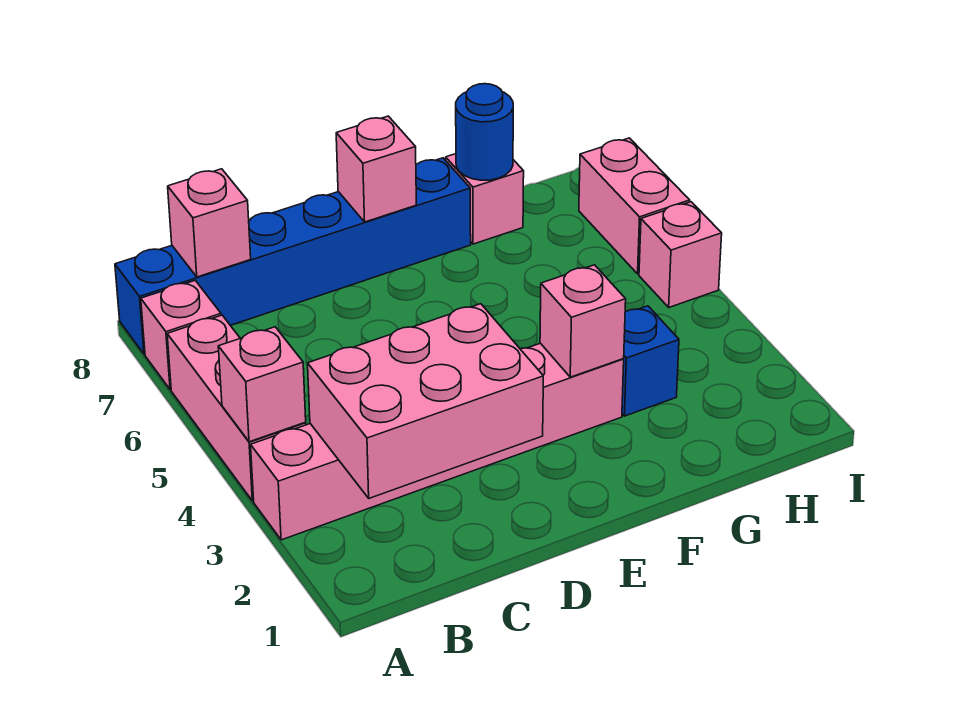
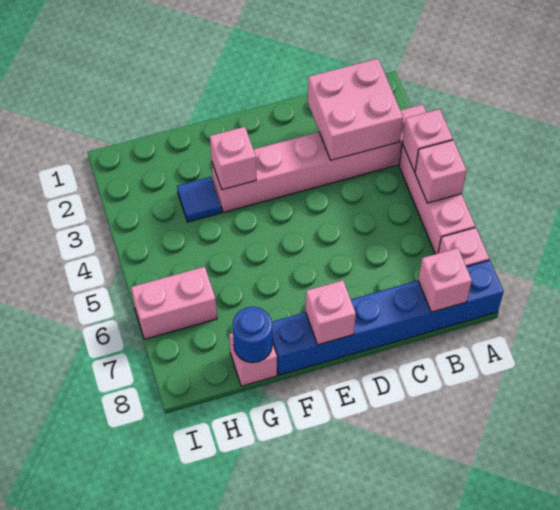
pink brick B2:D3 level 2 -> pink brick B2:C3 level 2
blue brick G3 level 1 -> blue tile G3 level 1
pink brick I5 level 1 -> pink brick A5 level 2
pink brick I6:I7 level 1 -> pink brick H6:I6 level 1

